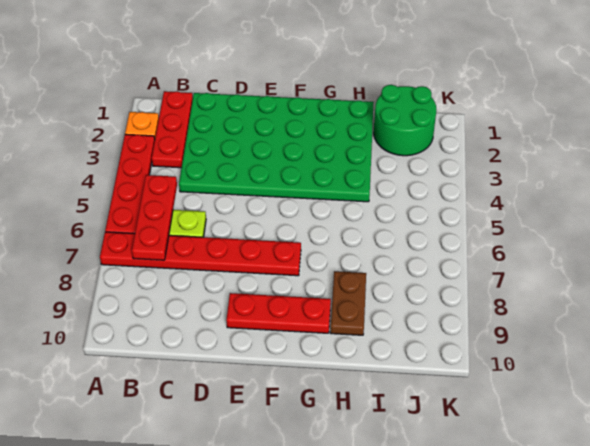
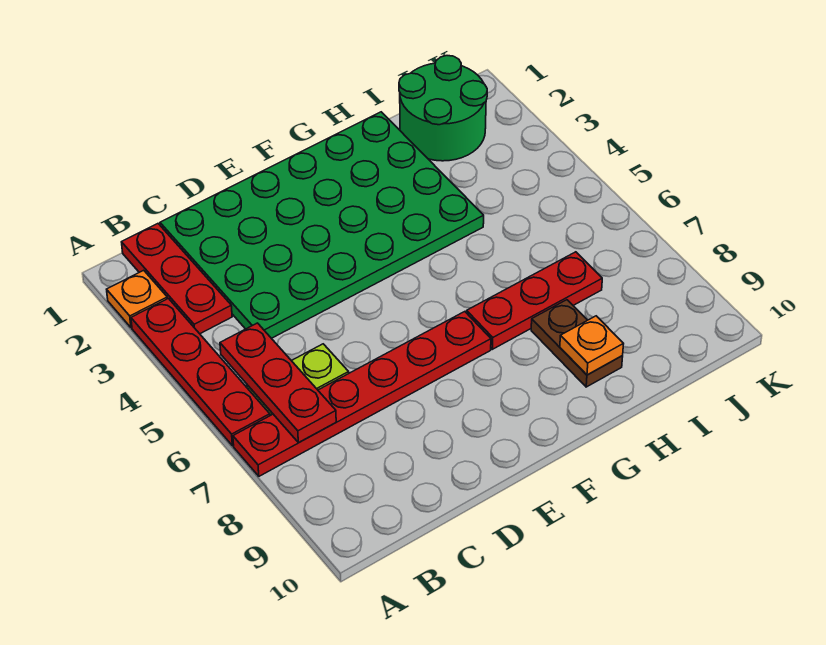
red plate E9:G9 level 1 -> red plate G7:I7 level 1
none -> orange plate H9 level 2

